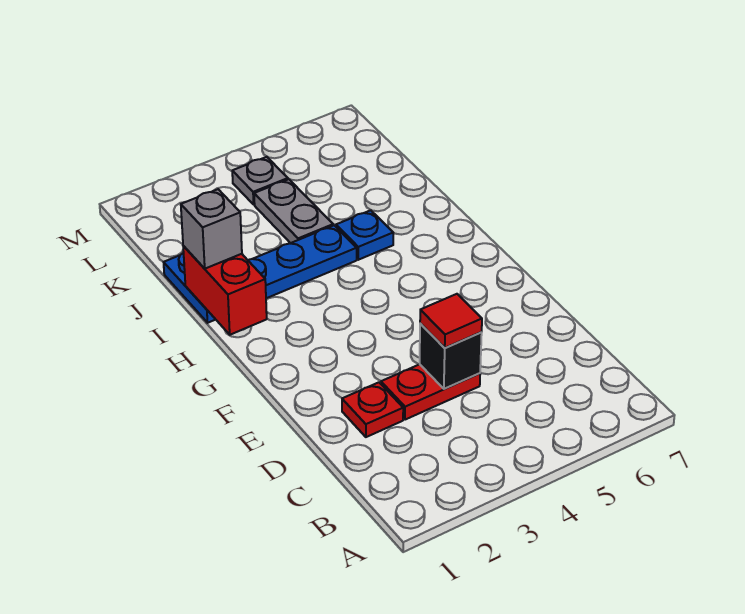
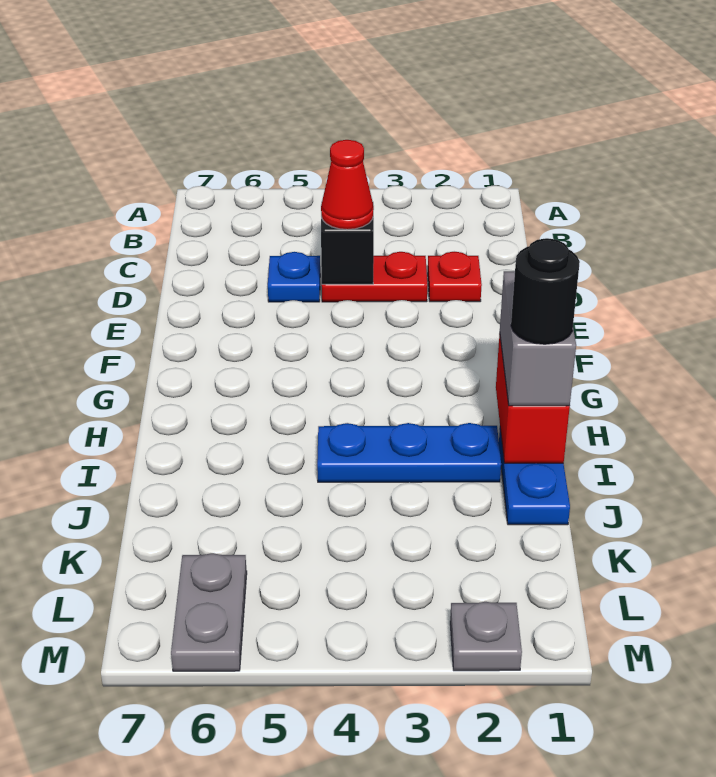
red tile D4 level 3 -> red cone D4 level 3
grey brick I1 level 3 -> grey brick H1:I1 level 3
none -> black round brick I1 level 4
blue plate I5 level 1 -> blue plate D5 level 1
grey plate J4:K4 level 1 -> grey plate L6:M6 level 1
grey plate L4 level 1 -> grey plate M2 level 1

